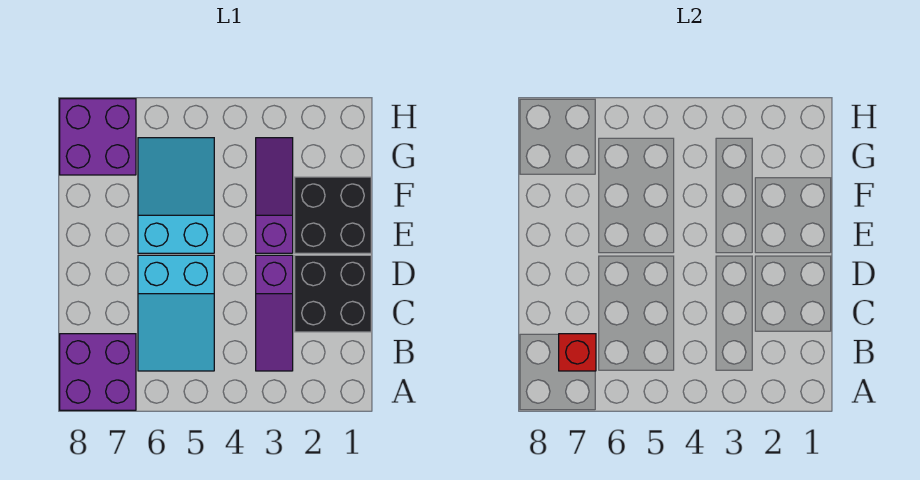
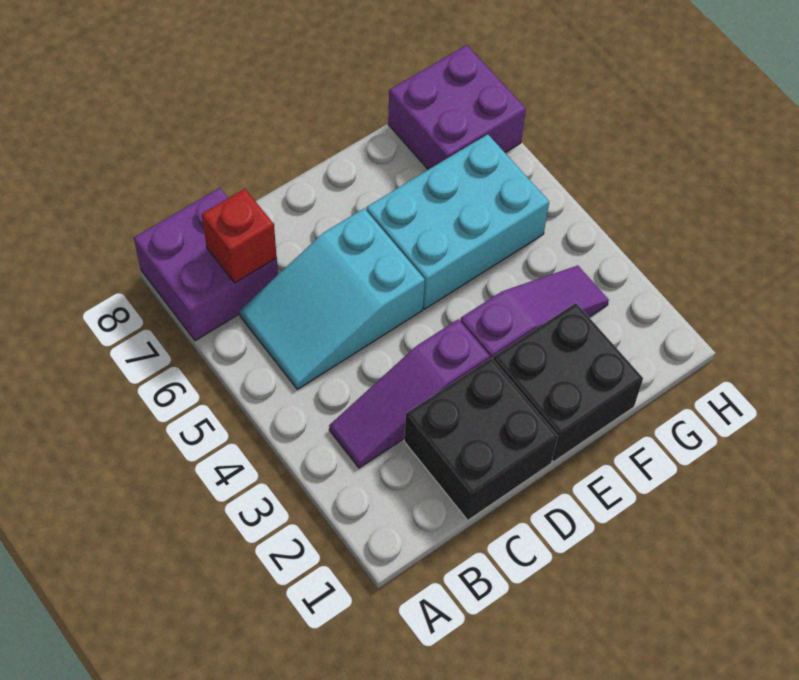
cyan slope E5:G6 level 1 top E -> cyan brick E5:G6 level 1

